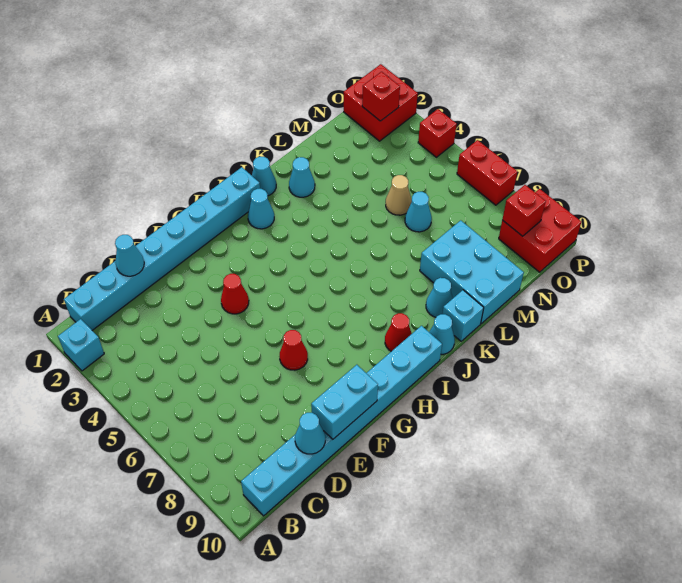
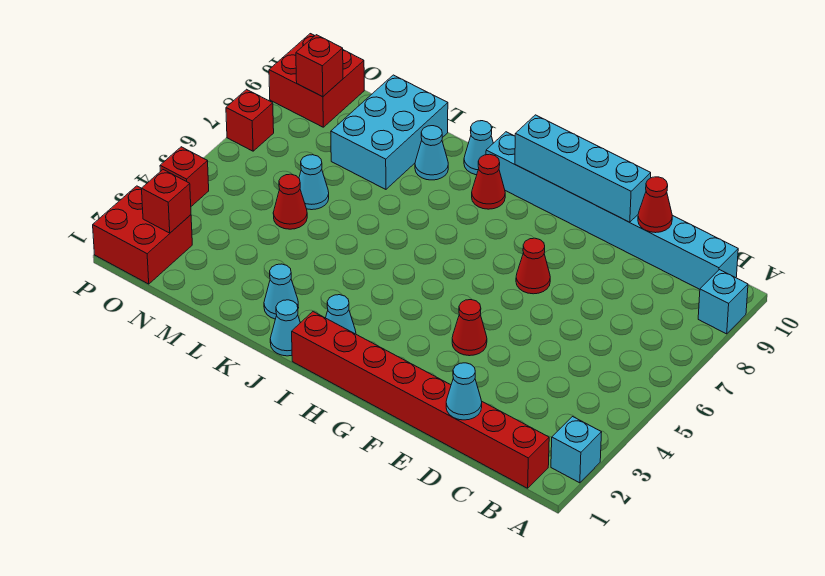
cyan brick B1:I1 level 1 -> red brick B1:I1 level 1
cyan cone D10 level 2 -> red cone D10 level 2
cyan brick E10:F10 level 2 -> cyan brick E10:H10 level 2
cyan brick K10 level 1 -> cyan brick A9 level 1
tan cone M5 level 1 -> red cone M5 level 1
red brick P6:P7 level 1 -> red brick P7 level 1

